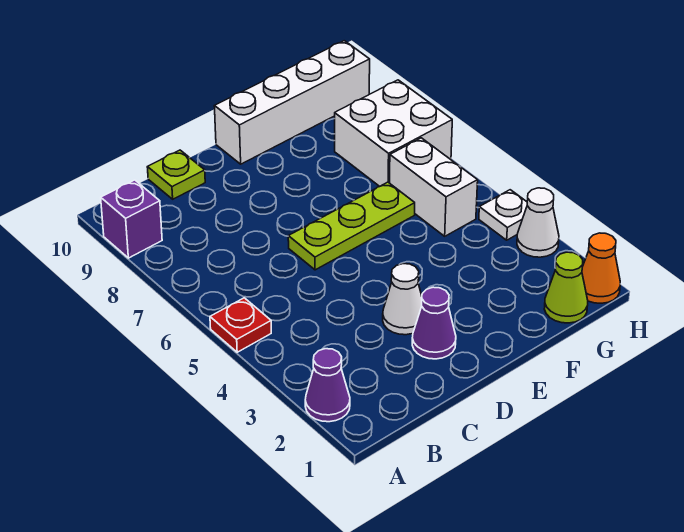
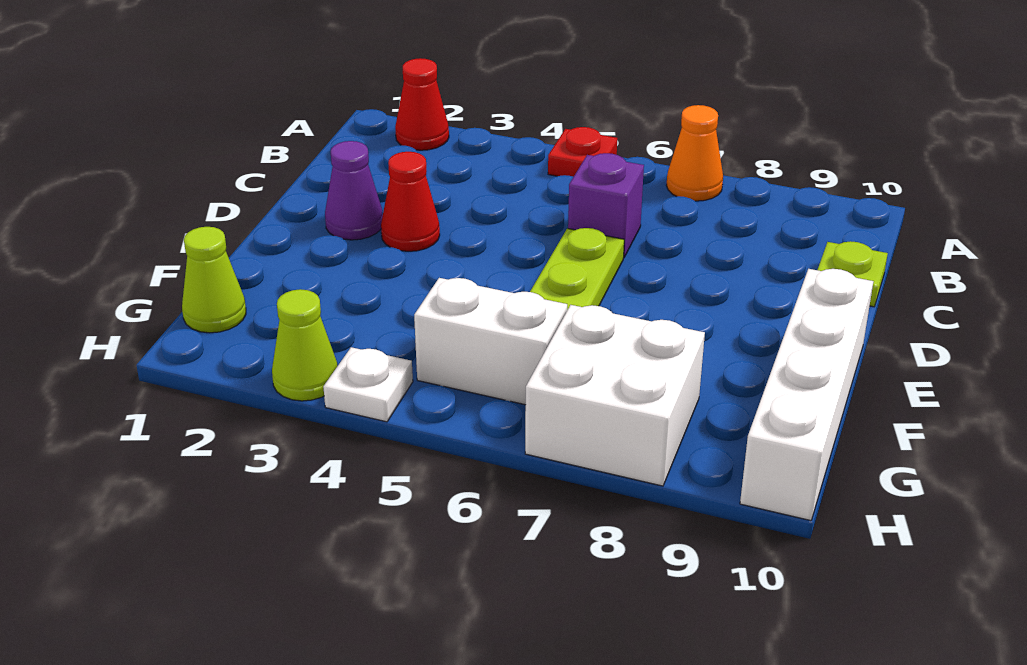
purple cone A2 level 1 -> red cone A2 level 1
purple brick A9 level 1 -> purple brick C6 level 1
white cone D3 level 1 -> red cone D3 level 1
orange cone H1 level 1 -> orange cone A7 level 1
white cone H3 level 1 -> lime cone H3 level 1

